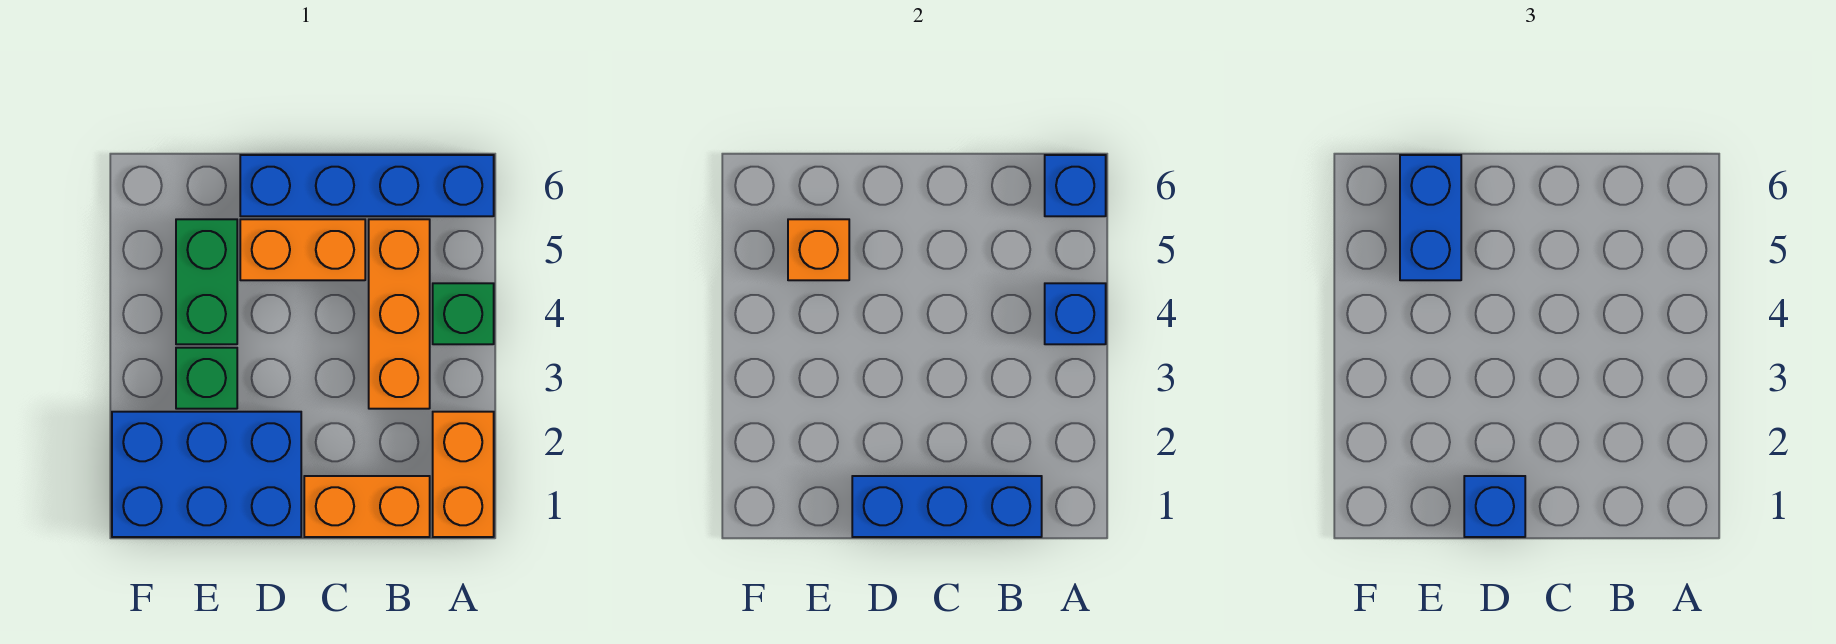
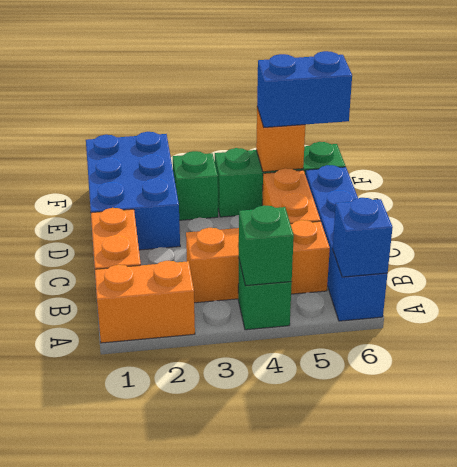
blue brick A4 level 2 -> green brick A4 level 2
blue brick B1:D1 level 2 -> none
blue brick D1 level 3 -> none
green brick E4:E5 level 1 -> green brick E4:E6 level 1

